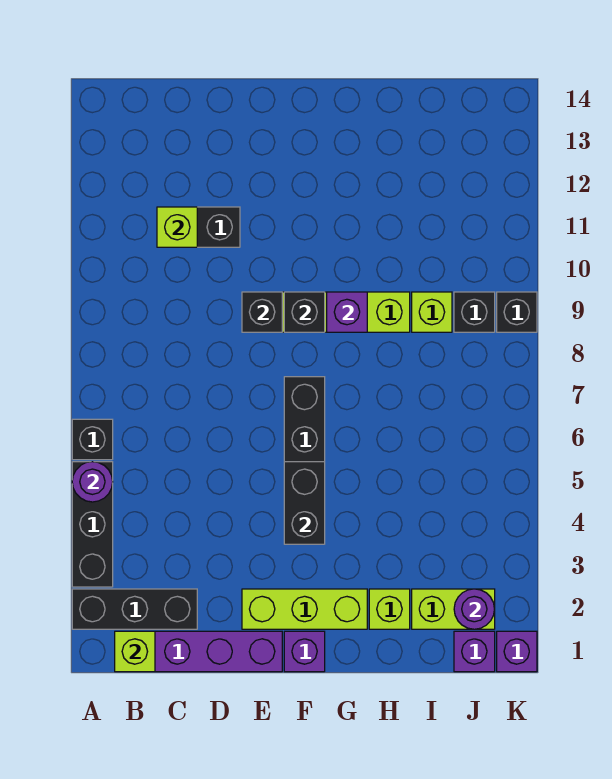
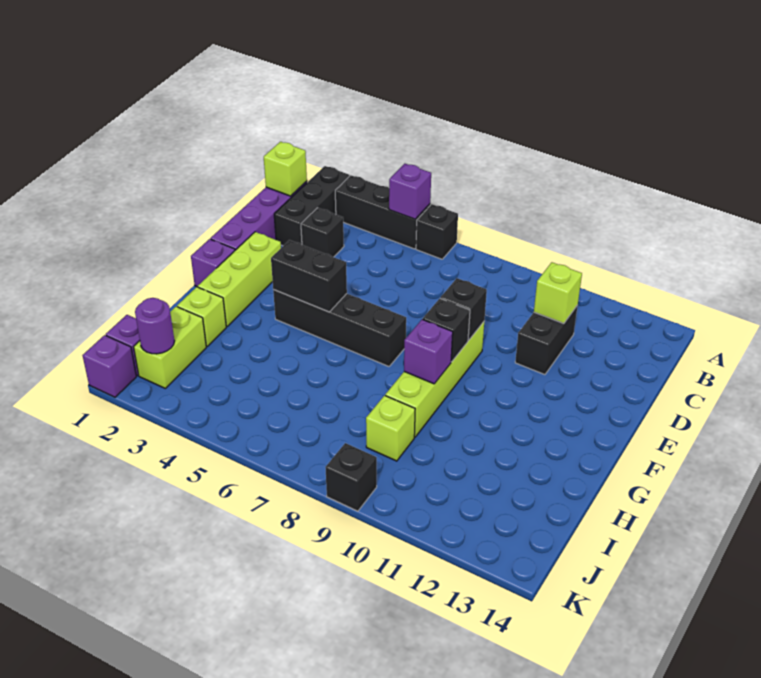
purple round brick A5 level 2 -> purple brick A5 level 2
black brick J9 level 1 -> black brick C3 level 1

